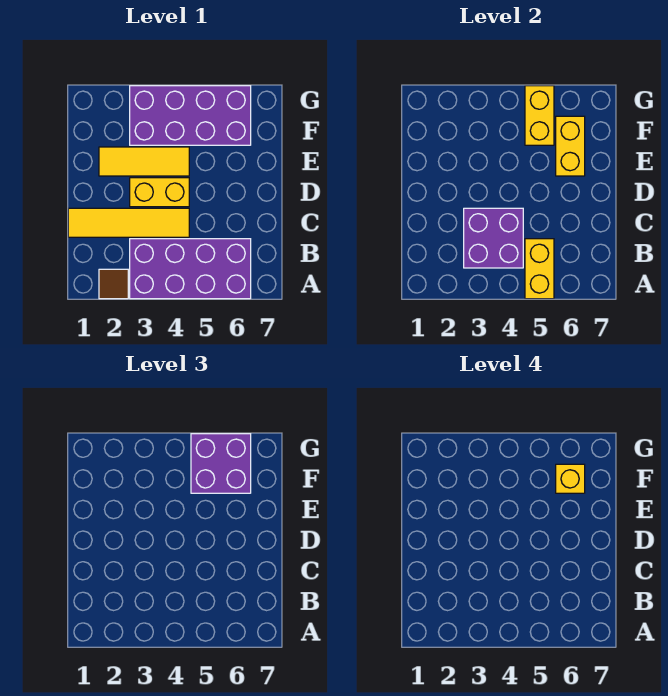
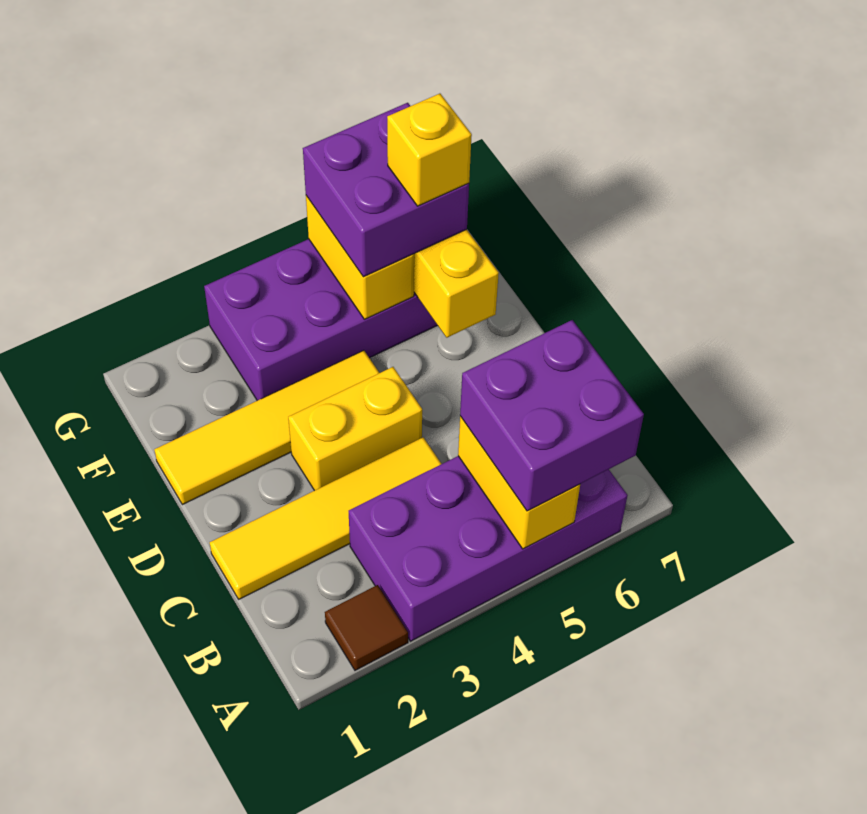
purple brick B3:C4 level 2 -> purple brick A5:B6 level 3
yellow tile E2:E4 level 1 -> yellow tile E1:E4 level 1

